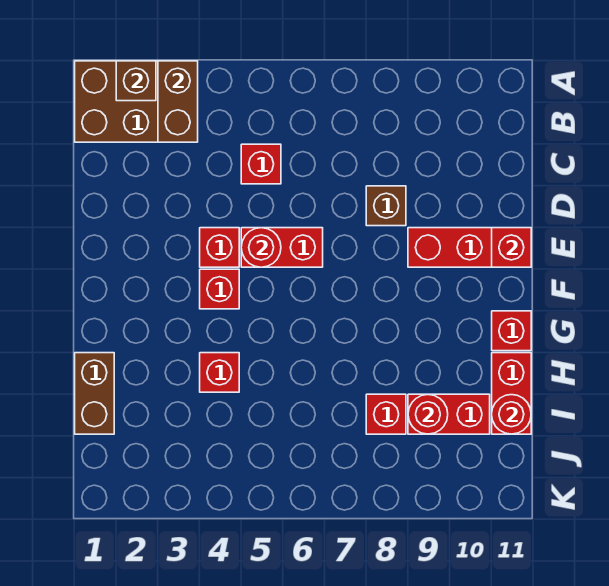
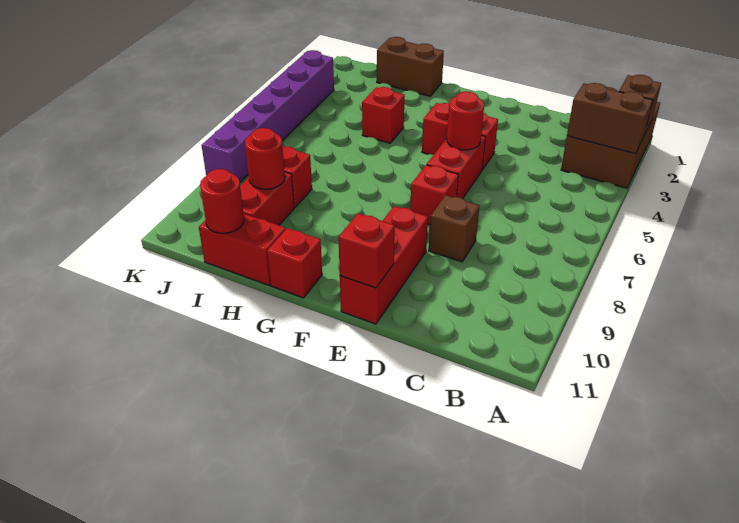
red brick C5 level 1 -> red brick E7 level 1
none -> purple brick K3:K8 level 1

